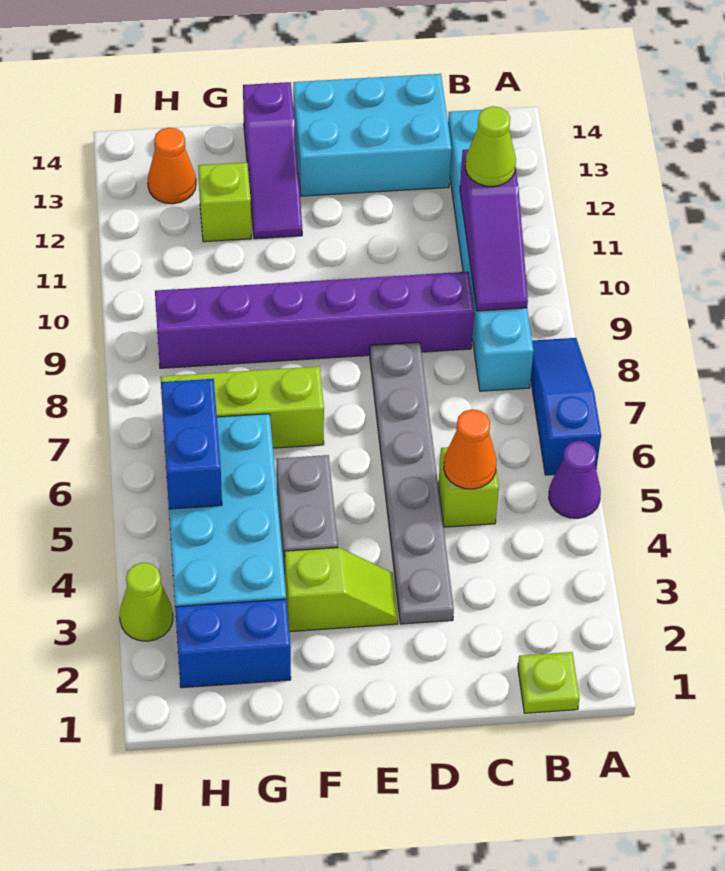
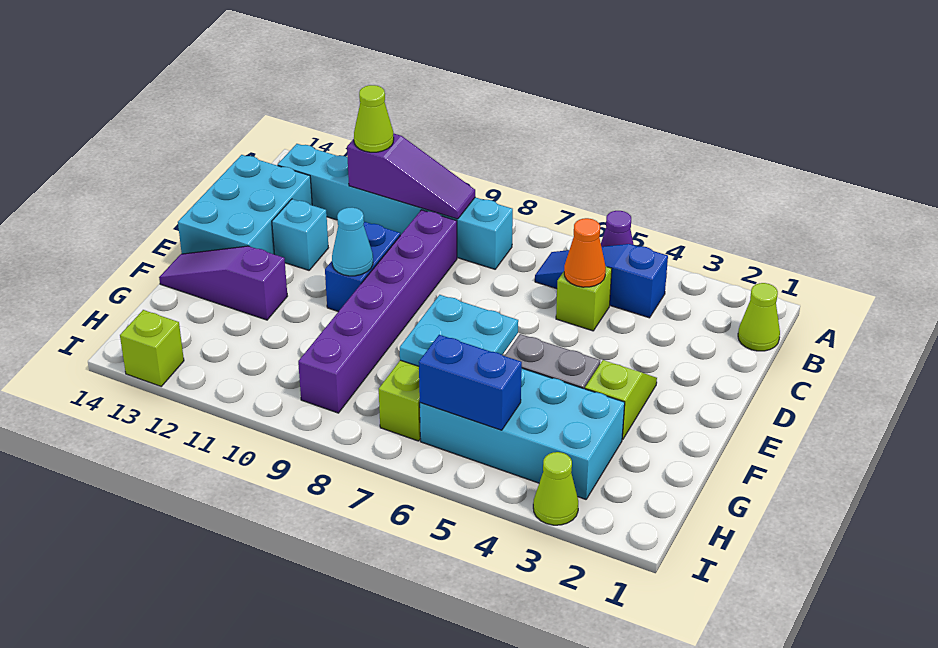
blue slope A6:A8 level 1 top 6 -> blue slope B4:B6 level 1 top 4
lime plate B1 level 1 -> lime cone B1 level 1
grey plate D3:D8 level 1 -> none
none -> cyan brick D12 level 1
none -> cyan cone E10 level 2
none -> cyan plate F6:G7 level 2
purple slope F12:F14 level 1 top 14 -> purple slope F12:F14 level 1 top 12
blue brick G2:H2 level 1 -> blue brick D10:E10 level 1
lime brick G12 level 1 -> lime brick I13 level 1
orange cone H13 level 1 -> none

